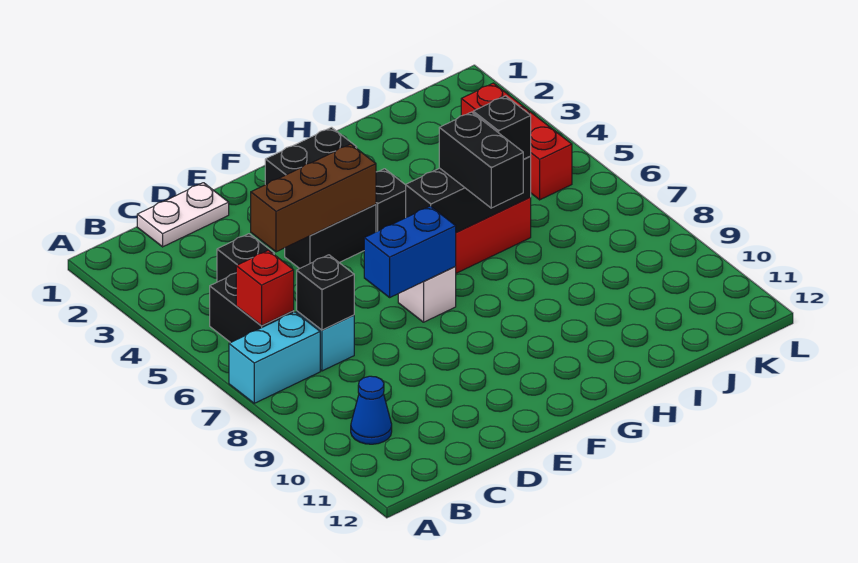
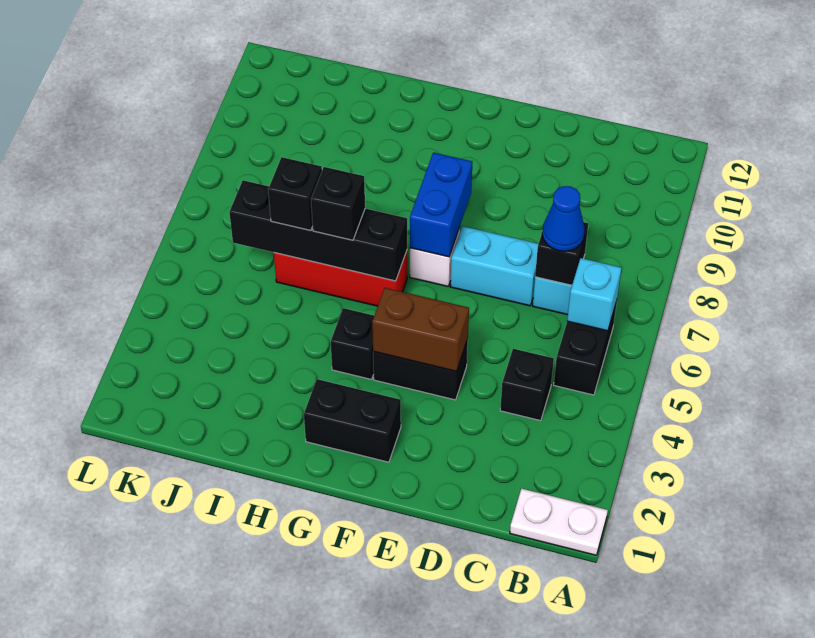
cyan brick A7:B7 level 1 -> cyan brick D7:E7 level 1
red brick B6 level 2 -> cyan brick B6 level 2
blue cone B10 level 1 -> blue cone C7 level 3
white plate C1:D1 level 1 -> white plate A1:B1 level 1
brown brick D4:F4 level 2 -> brown brick E4:F4 level 2
blue brick E7:F7 level 2 -> blue brick F7:F8 level 2
black brick G6:I6 level 2 -> black brick G6:J6 level 2
black brick H6:H7 level 3 -> black brick H6 level 3
red brick K3:K5 level 1 -> none

